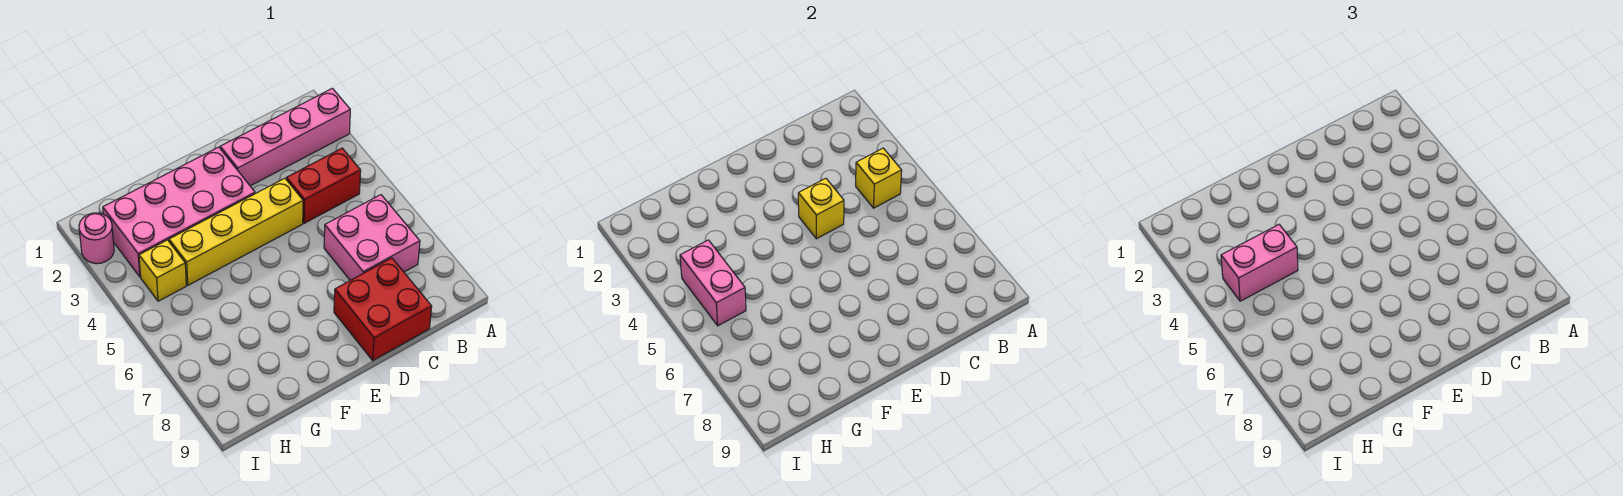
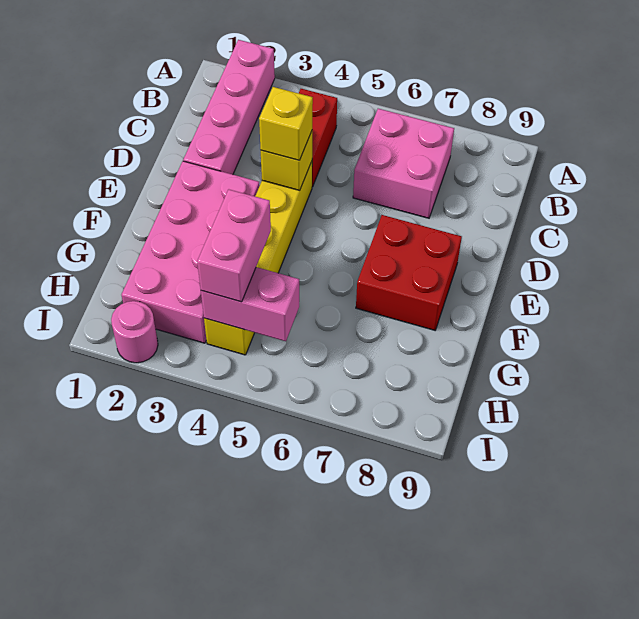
yellow brick B4 level 2 -> yellow brick D4 level 3
red brick C8:D9 level 1 -> red brick E7:F8 level 1

